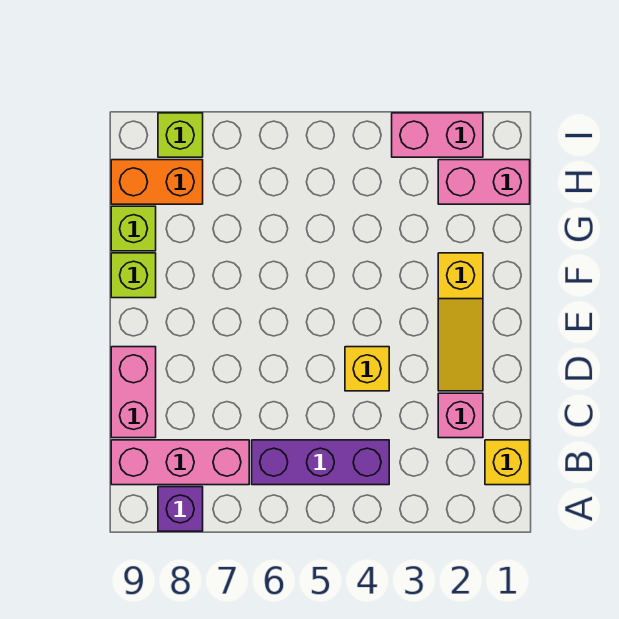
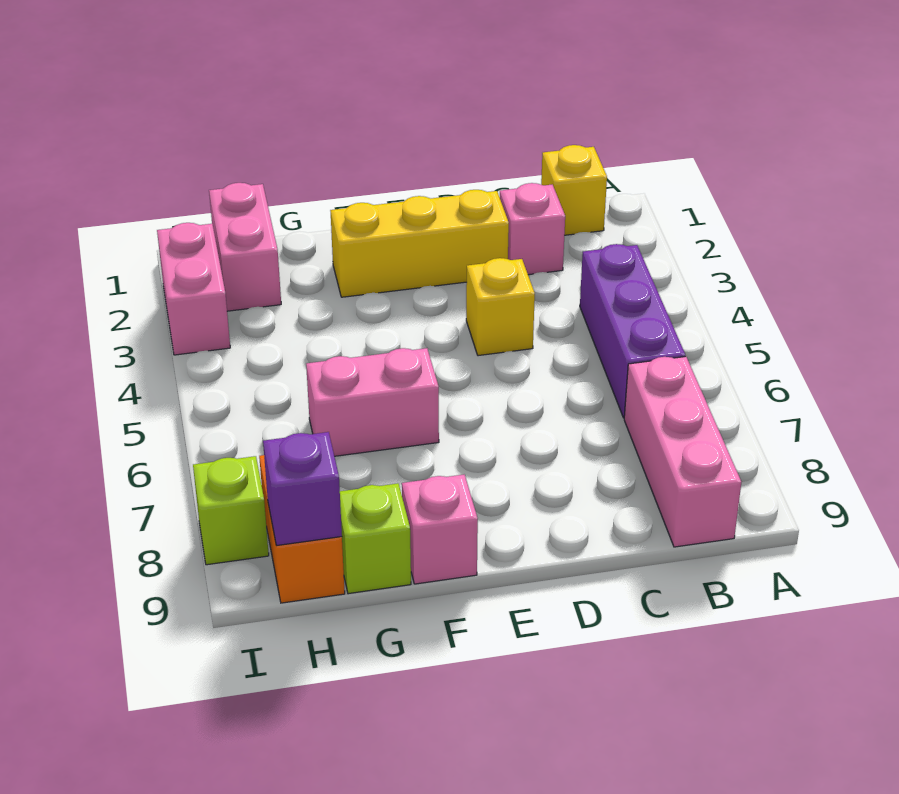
purple brick A8 level 1 -> purple brick H9 level 2
pink brick C9:D9 level 1 -> pink brick F6:G6 level 1
yellow slope D2:F2 level 1 top F -> yellow brick D2:F2 level 1
lime brick F9 level 1 -> pink brick F9 level 1

